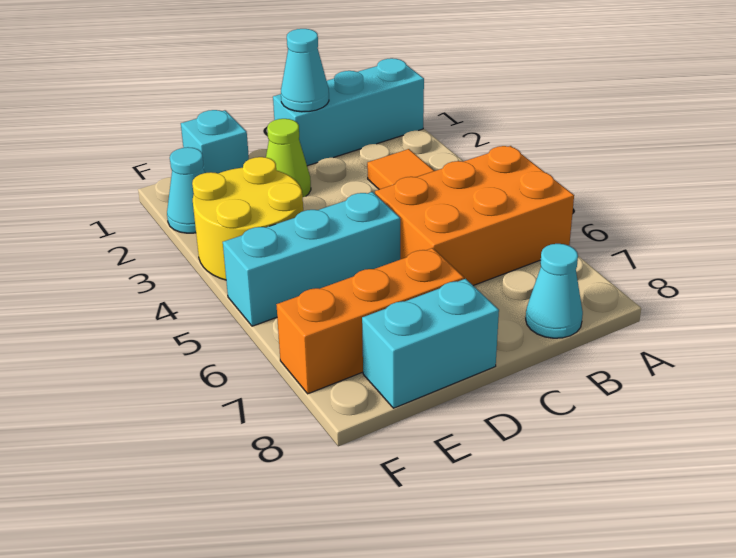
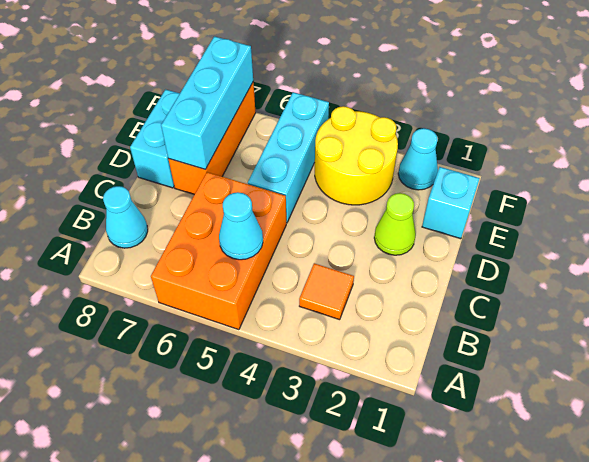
cyan brick A1:C1 level 1 -> cyan brick D7:F7 level 2
cyan cone C1 level 2 -> cyan cone B5 level 2

